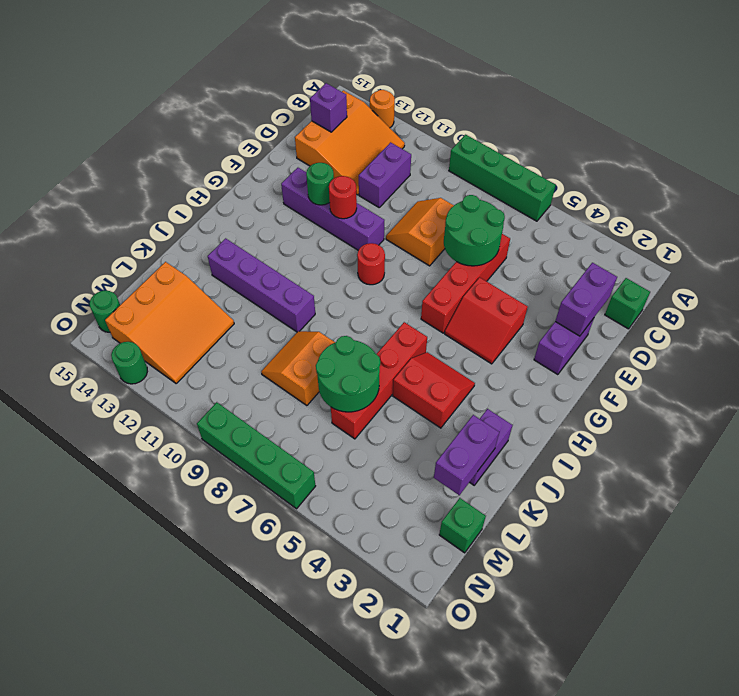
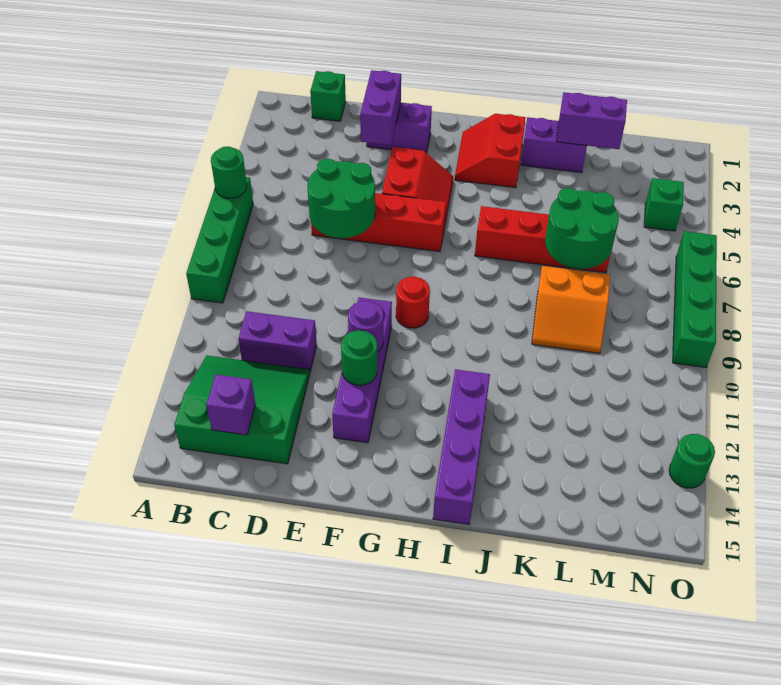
orange round brick A13 level 1 -> none
orange slope B12:D14 level 1 top 14 -> green slope B12:D14 level 1 top 14
purple brick D2:E2 level 2 -> purple brick E2:E3 level 2
orange slope D8:E9 level 1 top 8 -> none
red round brick F11 level 2 -> purple round brick F11 level 2
red slope I4:J5 level 1 top J -> red slope H2:I3 level 1 top I
purple brick J10:J13 level 1 -> purple brick I12:I15 level 1
orange slope L12:N14 level 1 top 14 -> none
green brick M1 level 1 -> green brick N4 level 1
green round brick N15 level 1 -> green round brick A6 level 2

